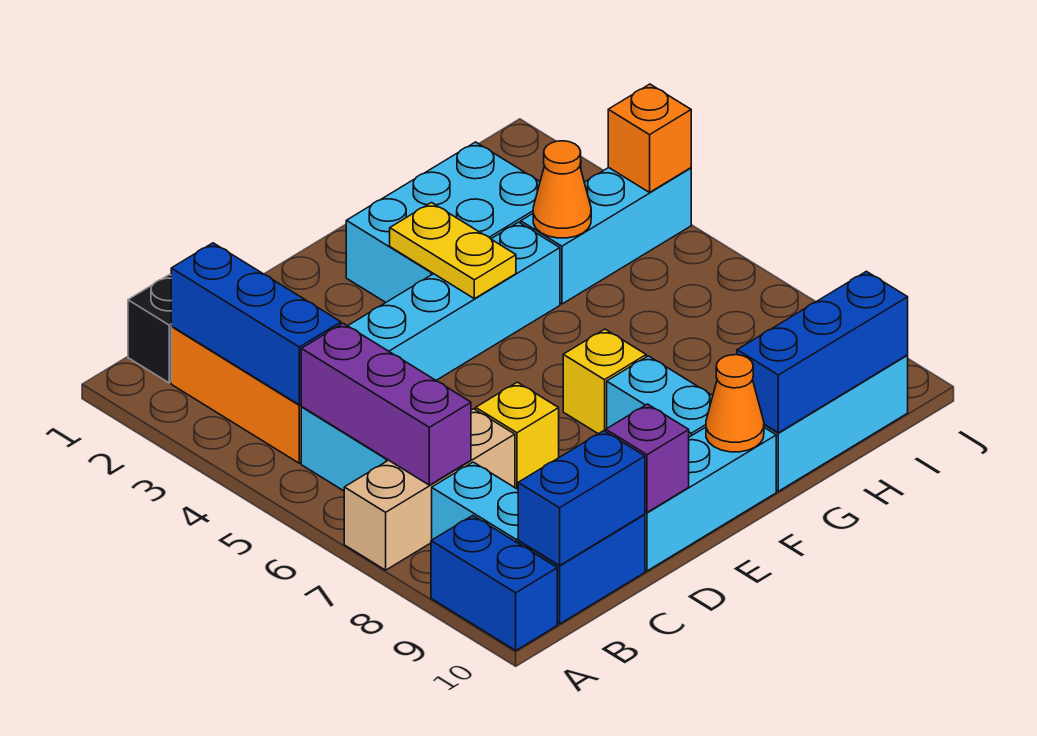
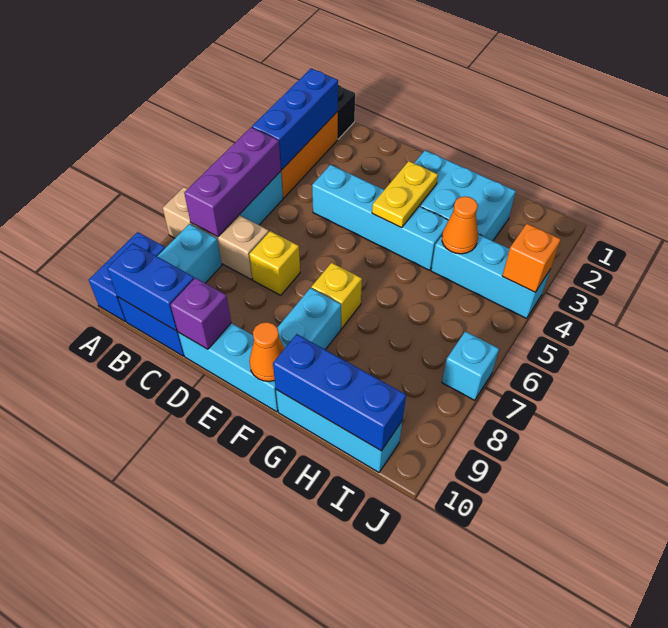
none -> cyan brick J7 level 1

